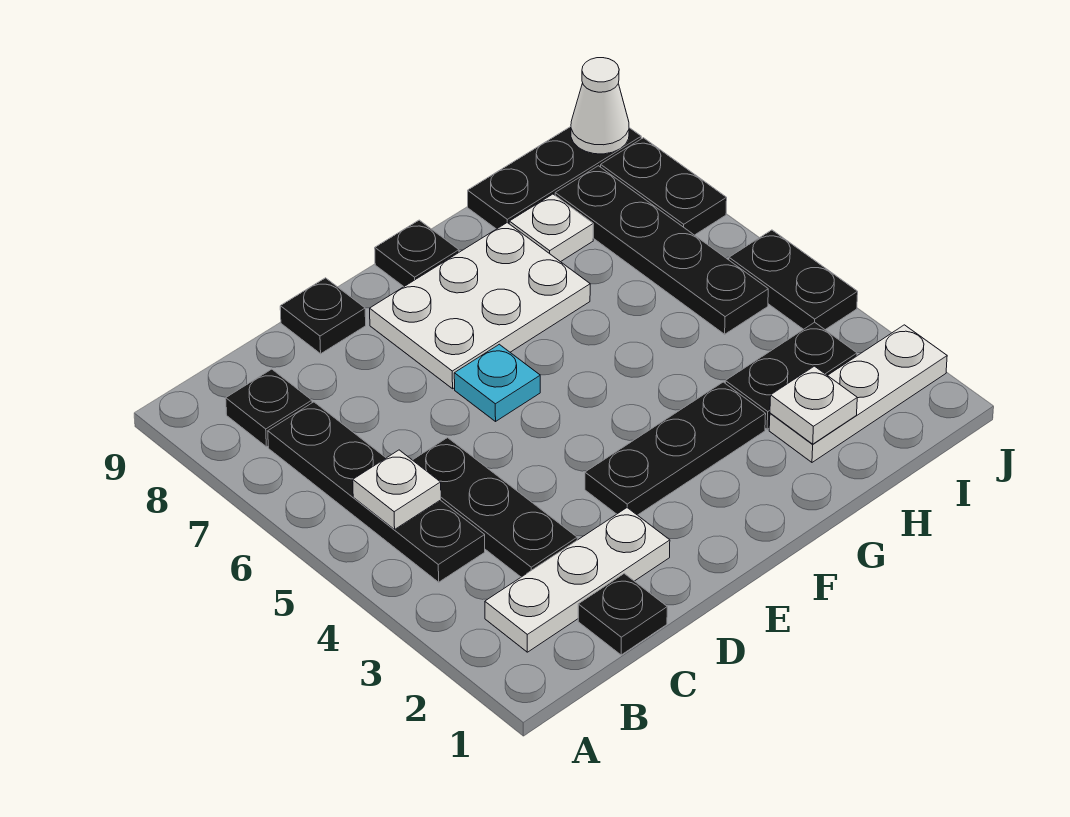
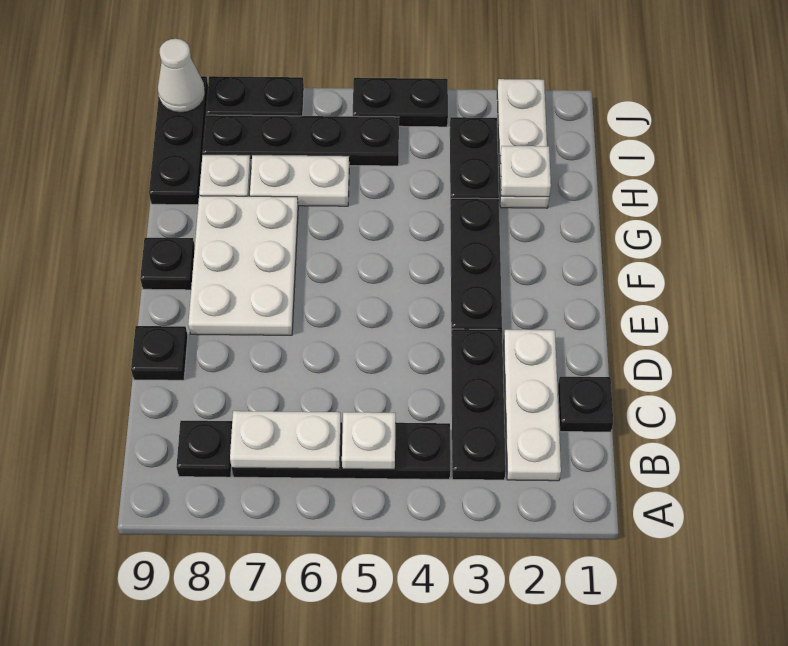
none -> white plate B6:B7 level 2
black plate C3:C5 level 1 -> black plate B3:D3 level 1
cyan plate E6 level 1 -> none
none -> white plate H6:H7 level 1

